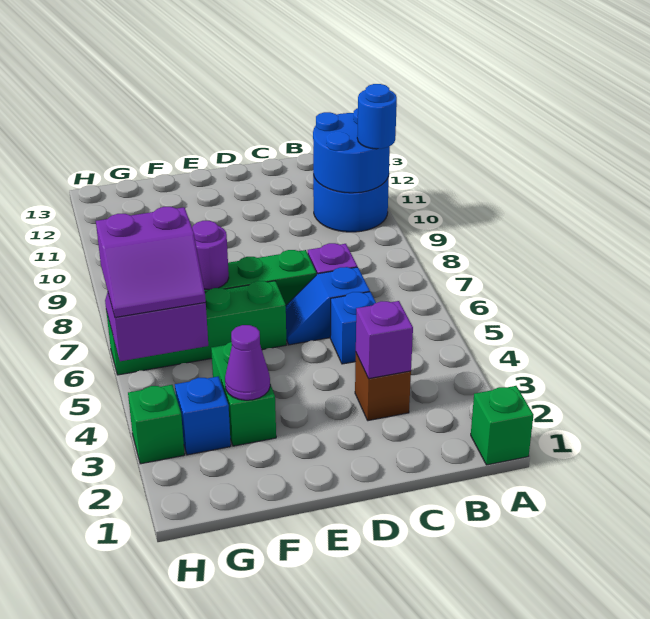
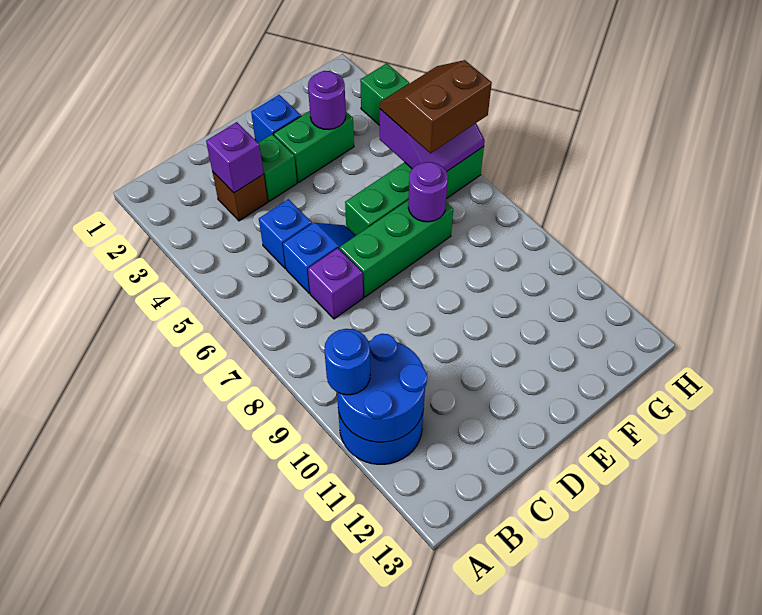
green brick A1 level 1 -> green brick D3 level 1
green brick F3:F4 level 1 -> green brick E3:F3 level 1
purple cone F3 level 2 -> purple round brick F3 level 2
blue brick G3 level 1 -> blue brick E2 level 1
purple slope G5:H6 level 3 top 6 -> brown slope G5:H6 level 3 top 6

